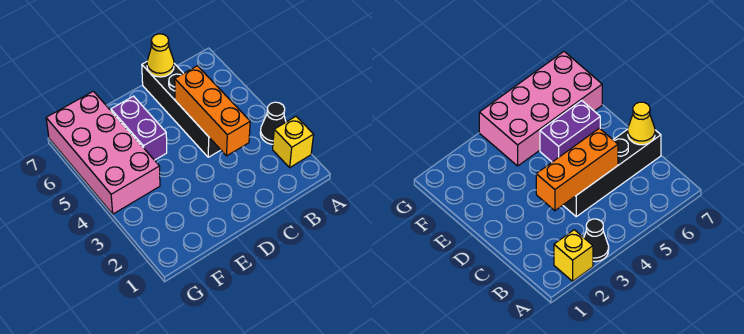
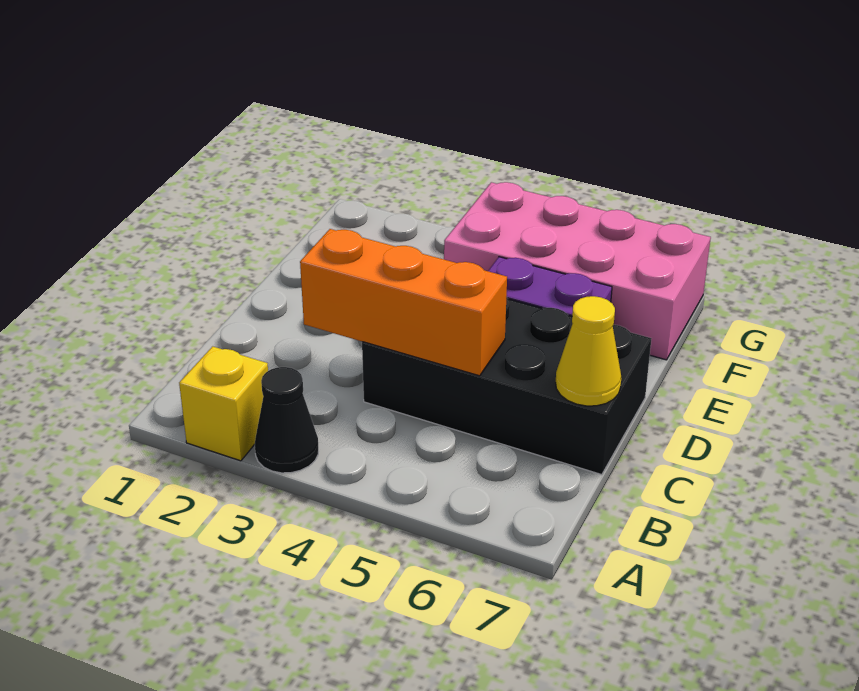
black brick C4:C7 level 1 -> black brick C4:D7 level 1

